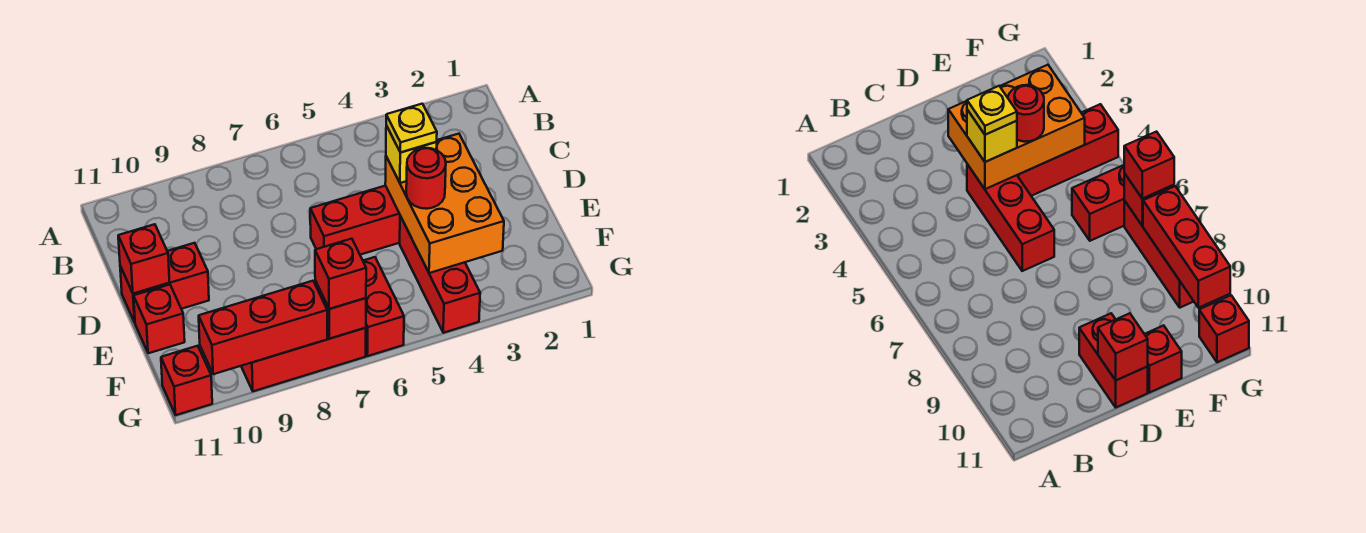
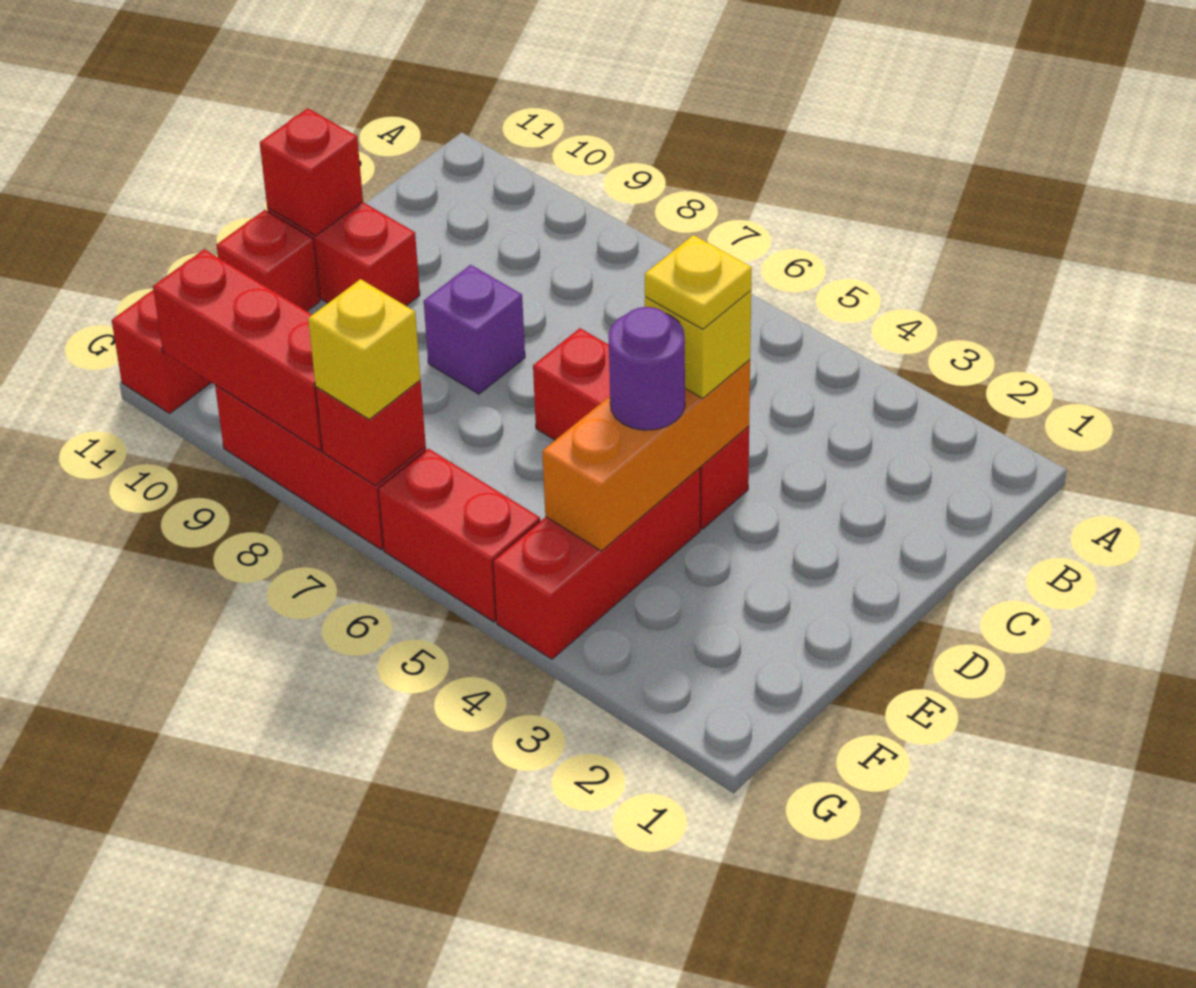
orange brick D3:F4 level 2 -> orange brick D4:F4 level 2
none -> purple brick D8 level 1
red round brick E4 level 3 -> purple round brick E4 level 3
red brick F6:G6 level 1 -> red brick G5:G6 level 1
red brick G7 level 3 -> yellow brick G7 level 3

